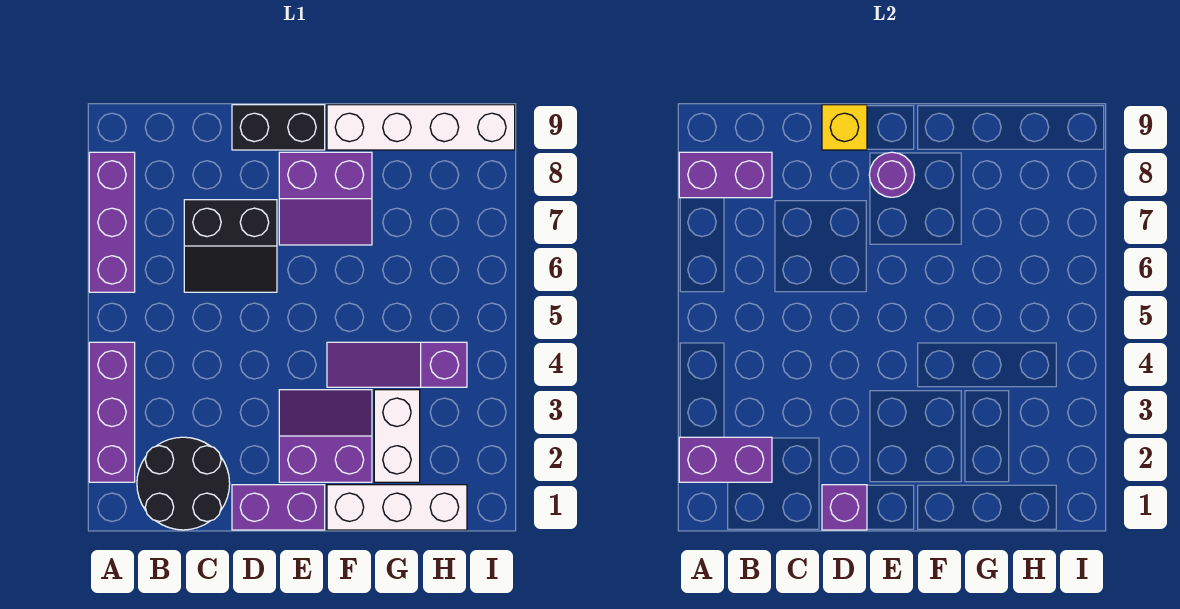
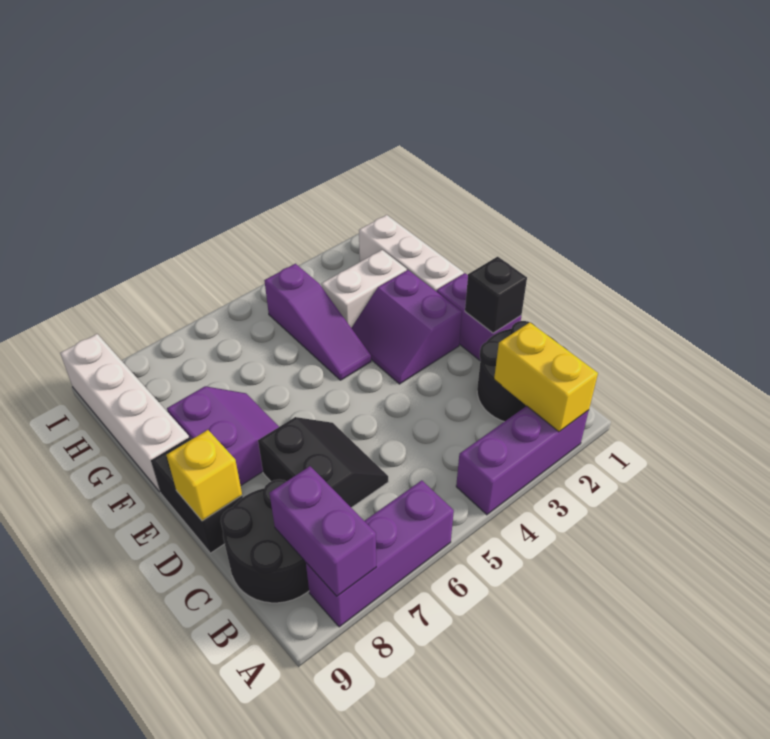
purple brick A2:B2 level 2 -> yellow brick A2:B2 level 2
none -> black round brick B8:C9 level 1
purple brick D1 level 2 -> black brick D1 level 2
purple round brick E8 level 2 -> none

